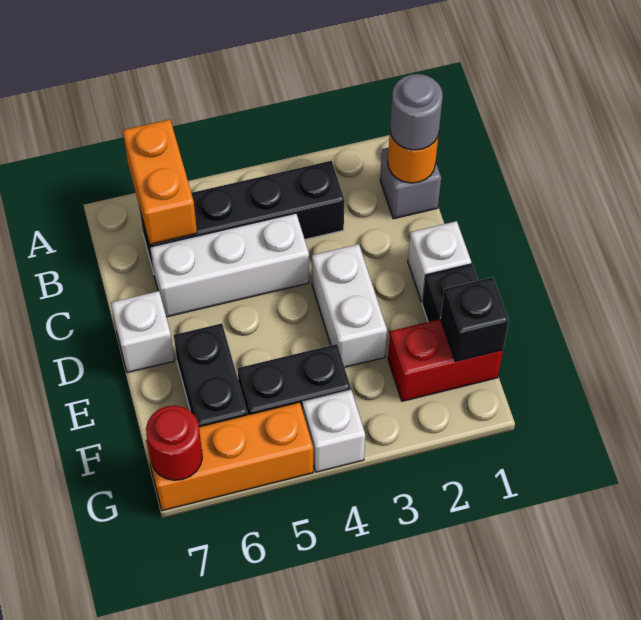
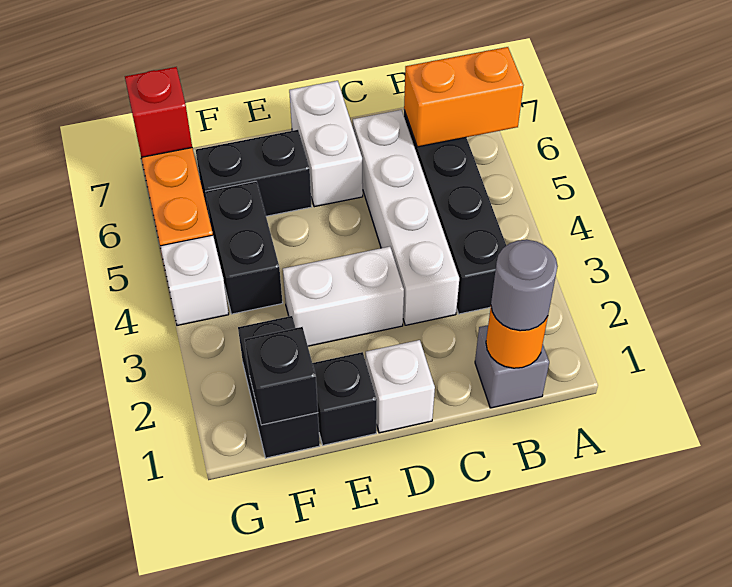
white brick C4:C6 level 1 -> white brick C3:C6 level 1
white brick D7 level 1 -> white brick D6:D7 level 1
red brick F1:F2 level 1 -> black brick F1:F2 level 1
red round brick G7 level 2 -> red brick G7 level 2

